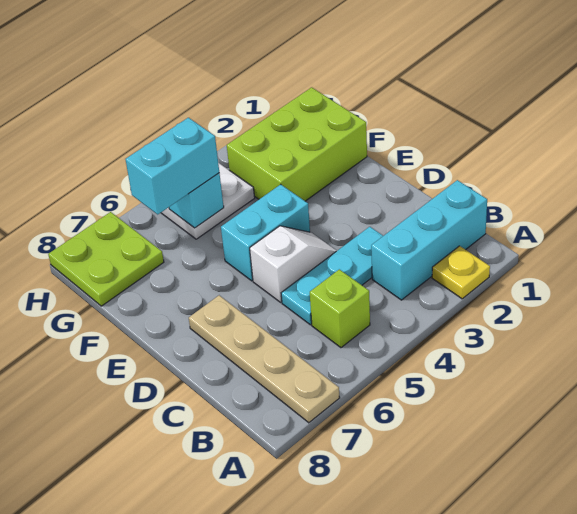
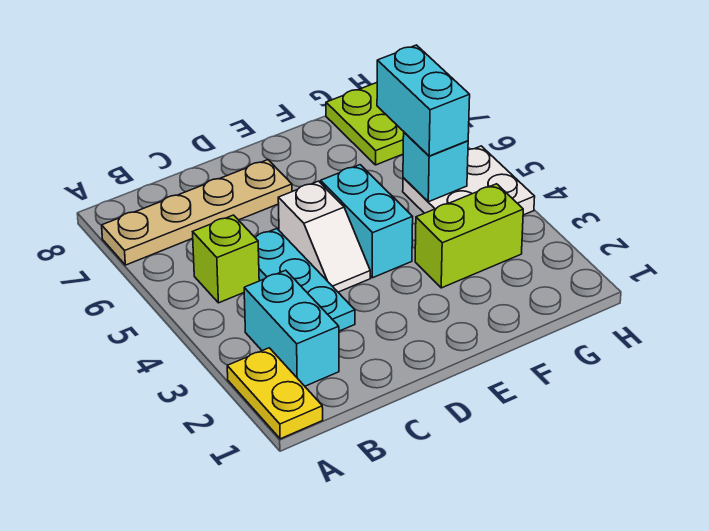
yellow plate A2 level 1 -> yellow plate A1:A2 level 1
cyan brick B1:B3 level 1 -> cyan brick B2:B3 level 1
lime brick F1:G3 level 1 -> lime brick F3:G3 level 1

